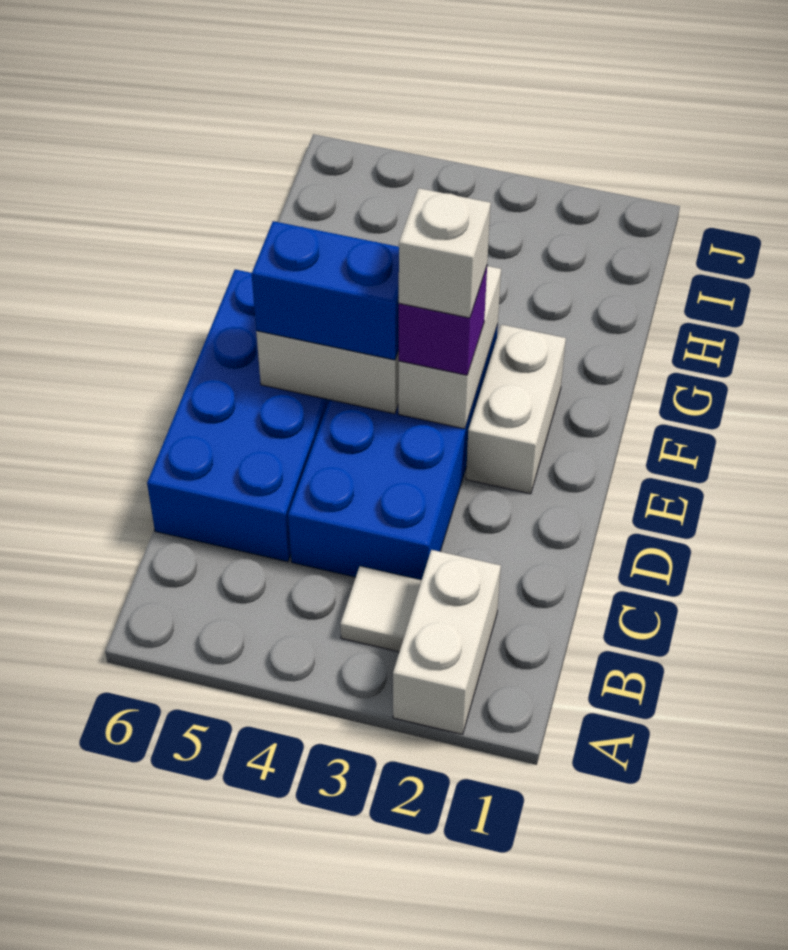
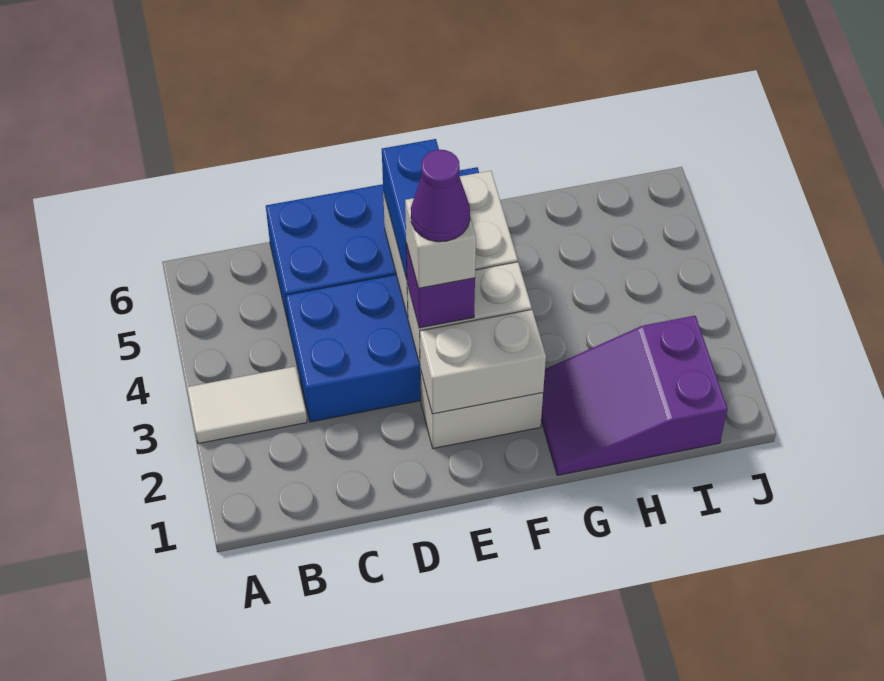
white brick A2:B2 level 1 -> white brick E2:F2 level 2
white tile B3 level 1 -> white tile A3:B3 level 1
none -> purple cone E3 level 5
none -> purple slope G1:I2 level 1 top I

